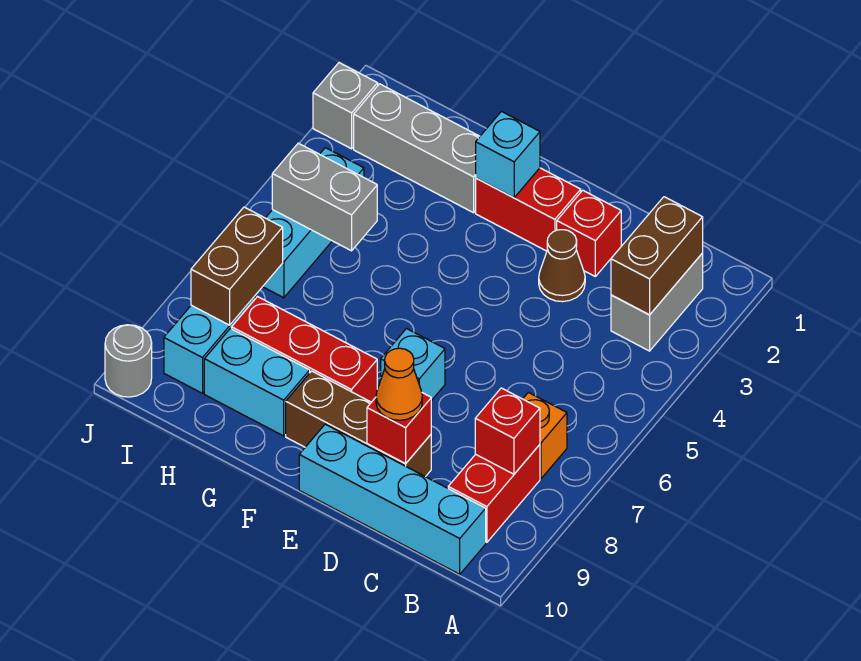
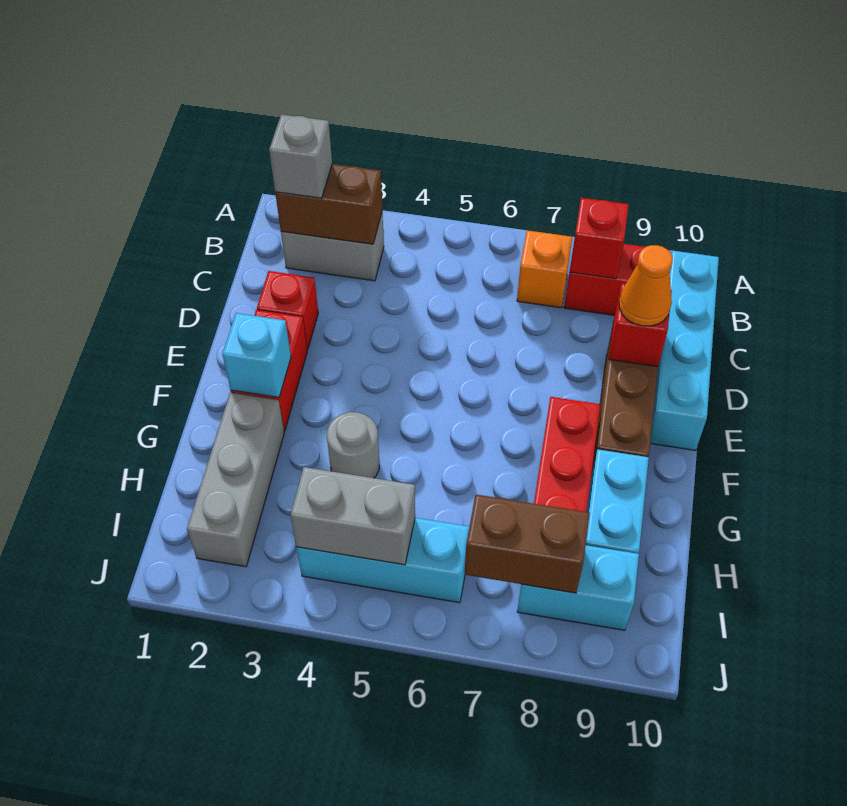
brown cone D3 level 1 -> none
cyan brick E7 level 1 -> none
grey brick H5:I5 level 2 -> grey brick I4:I5 level 2
grey brick J2 level 1 -> grey brick B2 level 3
grey round brick J10 level 1 -> grey round brick G4 level 1

